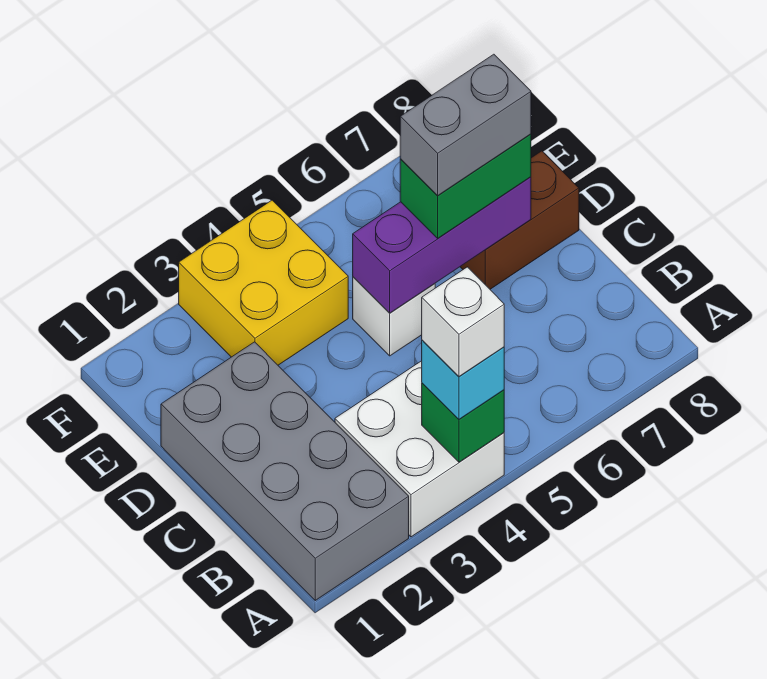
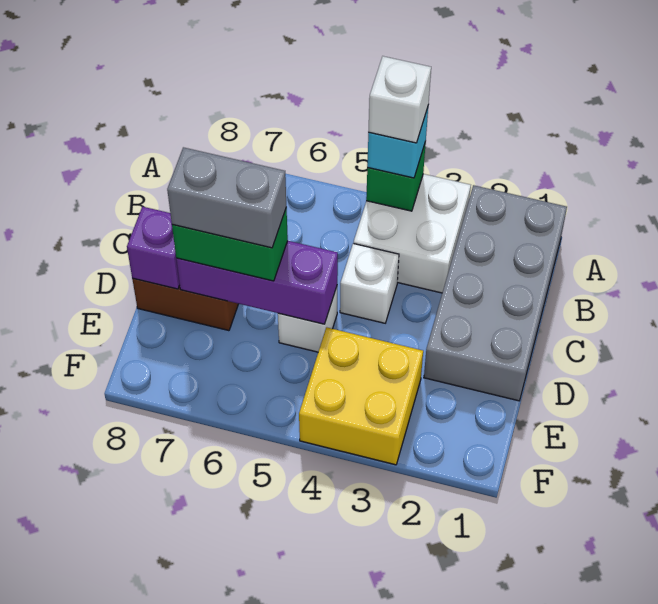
none -> white brick C4 level 1
none -> purple brick D8 level 2

